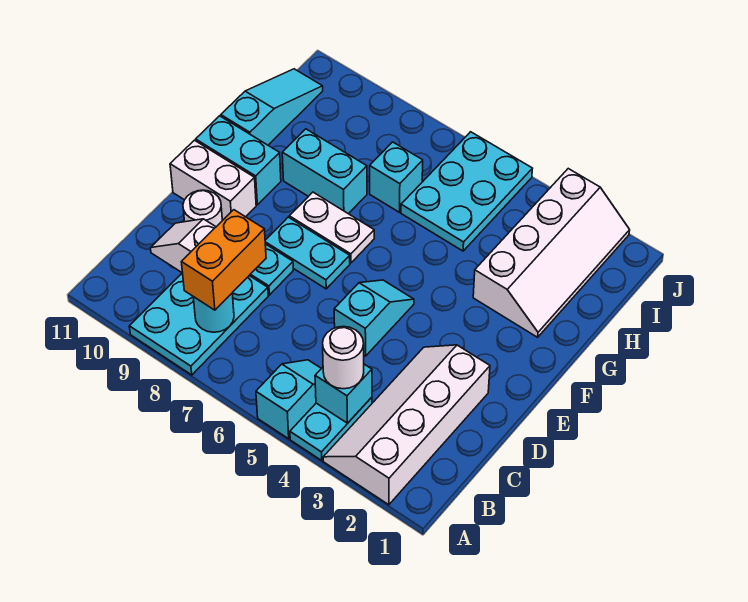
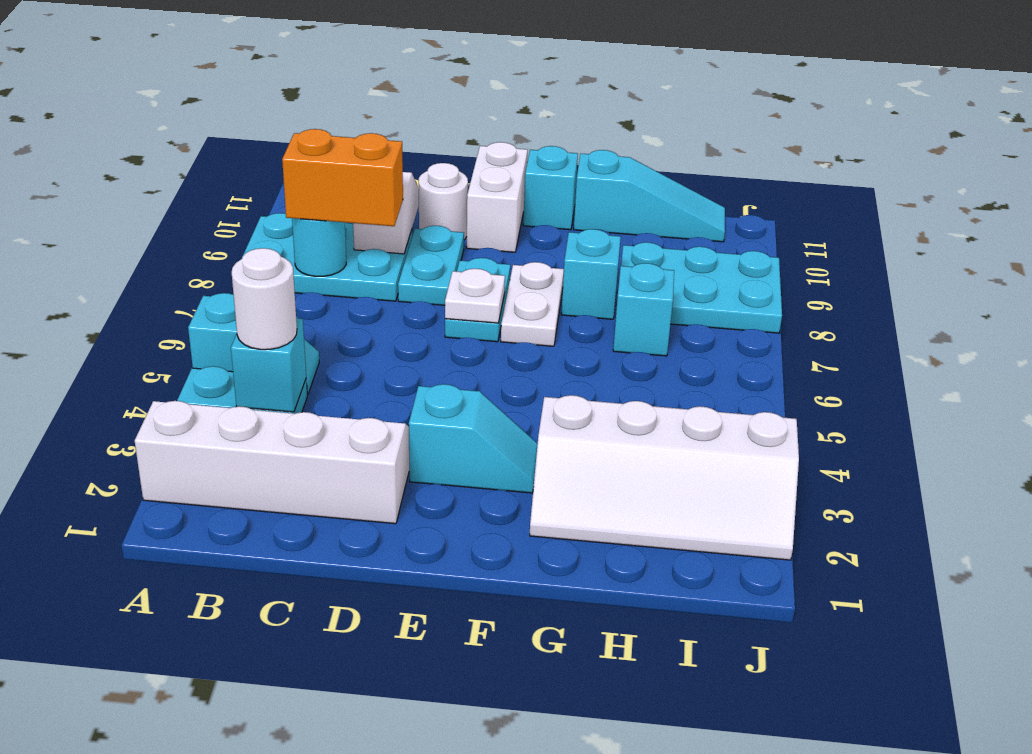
cyan slope D5:E5 level 1 top D -> cyan slope E3:F3 level 1 top E
none -> white plate E7 level 2
cyan brick F10:F11 level 1 -> cyan brick F11 level 1
cyan brick G8:G9 level 1 -> cyan brick G8 level 1
cyan plate H5:J6 level 1 -> cyan plate H8:J9 level 1

